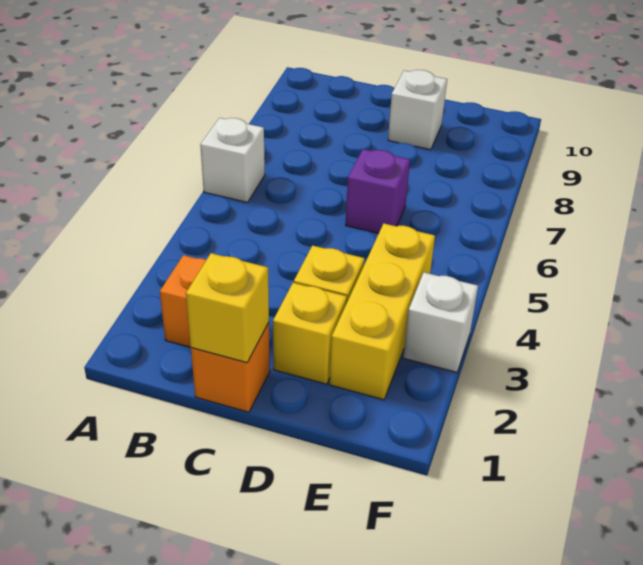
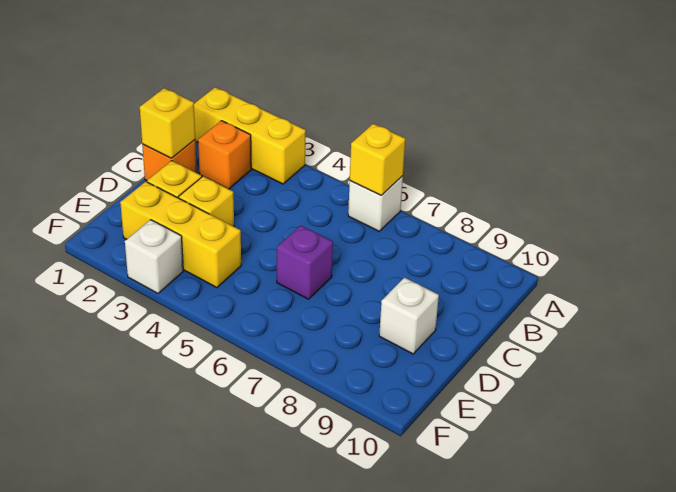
none -> yellow brick A1:A3 level 1
none -> yellow brick A6 level 2

